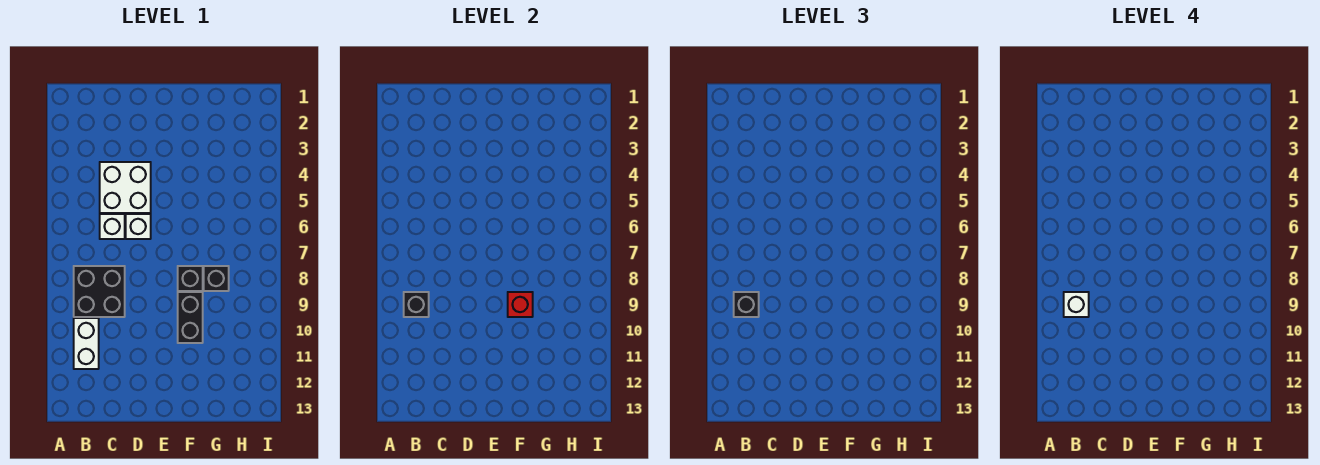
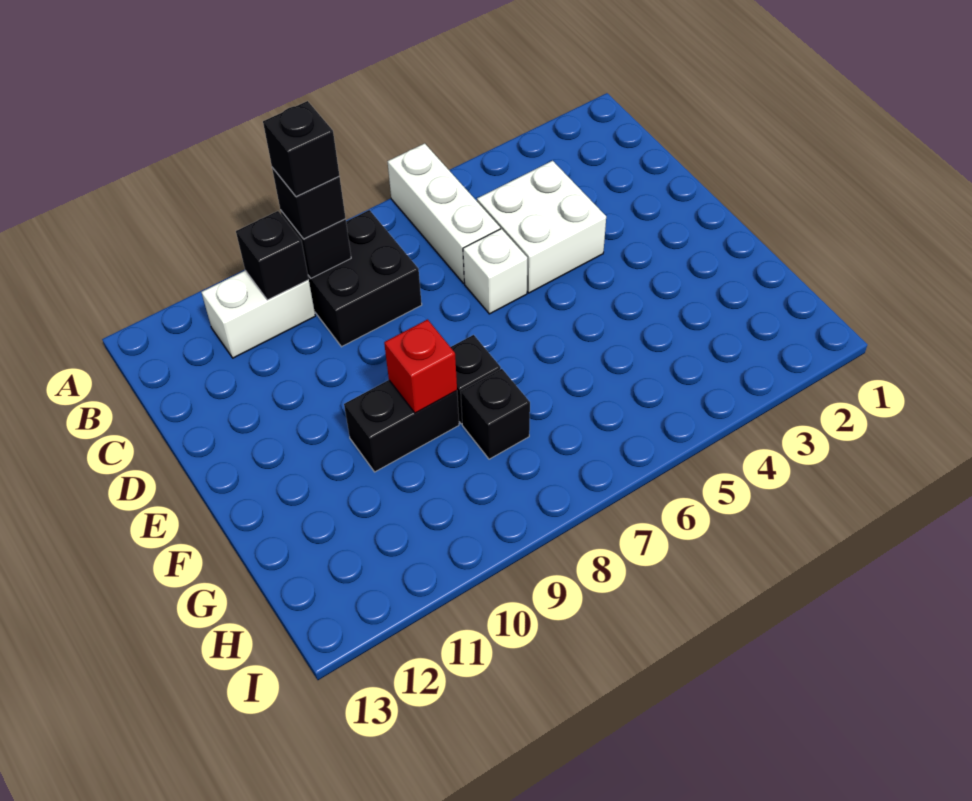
white brick B9 level 4 -> black brick B9 level 4
none -> black brick B10 level 2
white brick C6 level 1 -> white brick A6:C6 level 1

